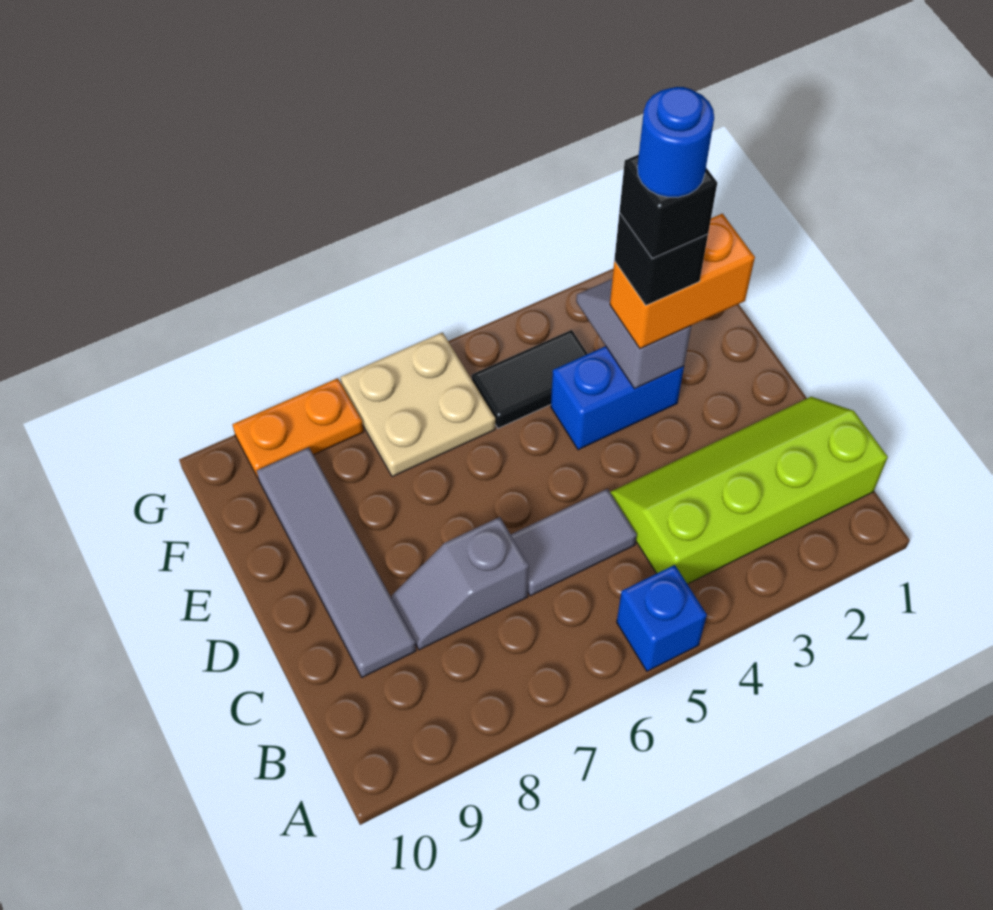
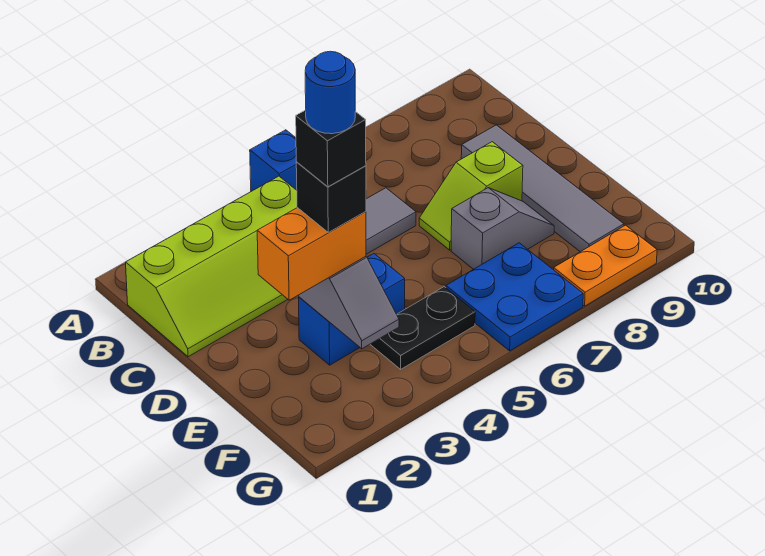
grey slope C7:C8 level 1 top 7 -> grey slope E7:E8 level 1 top 7
none -> lime slope D7:D8 level 1 top 8
black tile F4:F5 level 1 -> black plate F4:F5 level 1
tan plate F6:G7 level 1 -> blue plate F6:G7 level 1

